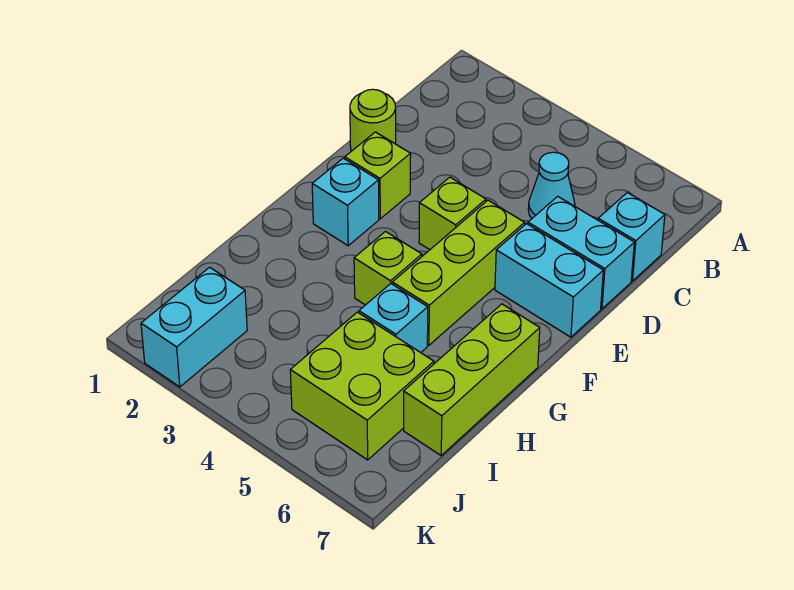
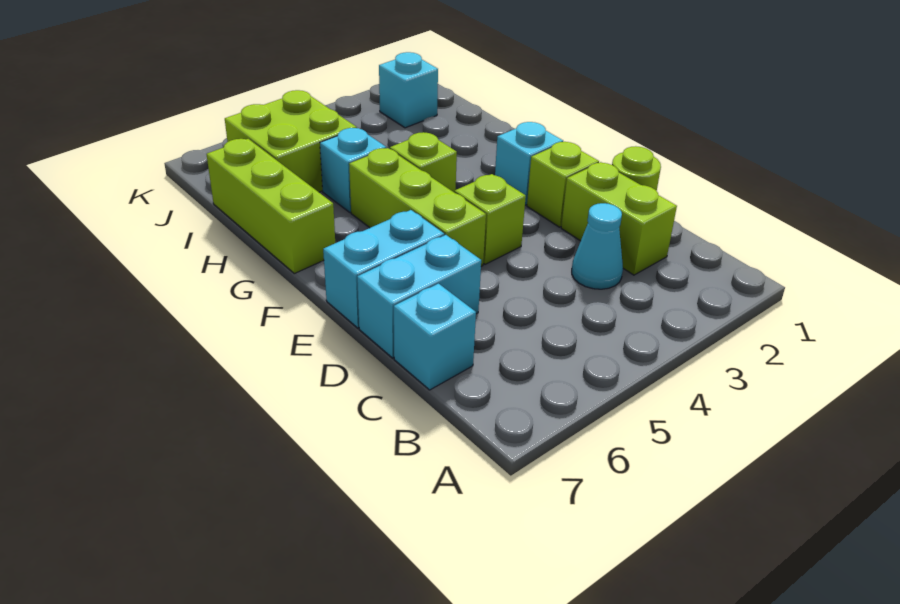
none -> lime brick C2:D2 level 1
cyan cone C5 level 1 -> cyan cone C3 level 1
cyan brick J2:K2 level 1 -> cyan brick J2 level 1

